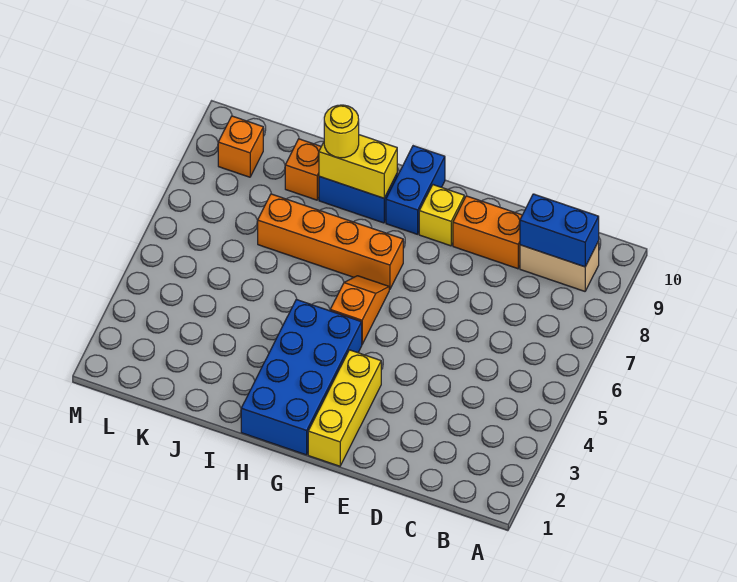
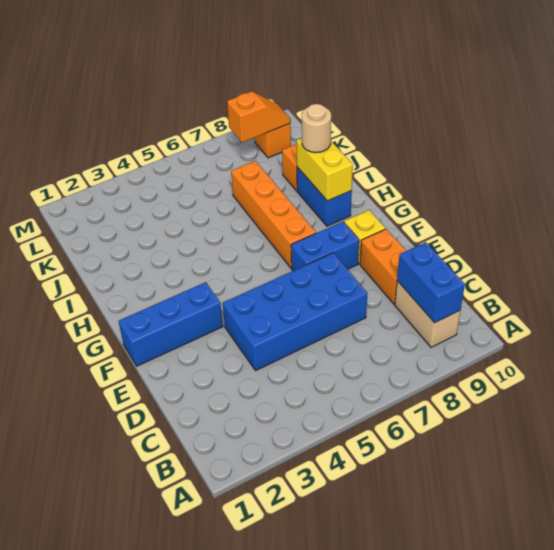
yellow brick F1:F3 level 1 -> blue brick F1:F3 level 1
blue brick G1:H4 level 1 -> blue brick D4:E7 level 1
orange slope G5:G6 level 1 top 5 -> orange slope L8:L9 level 2 top 8
blue brick G9:G10 level 1 -> blue brick F7:F8 level 1
yellow round brick I9 level 3 -> tan round brick I9 level 3

